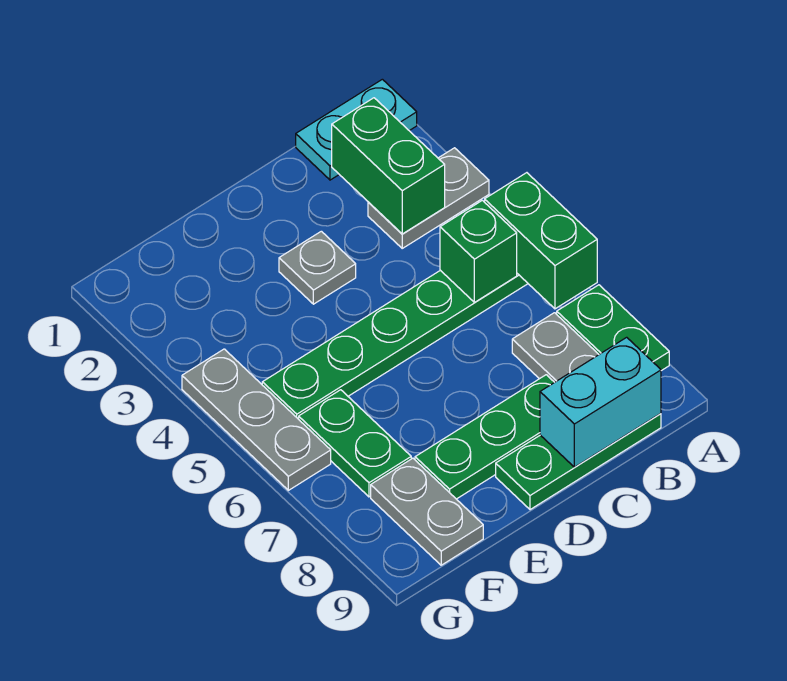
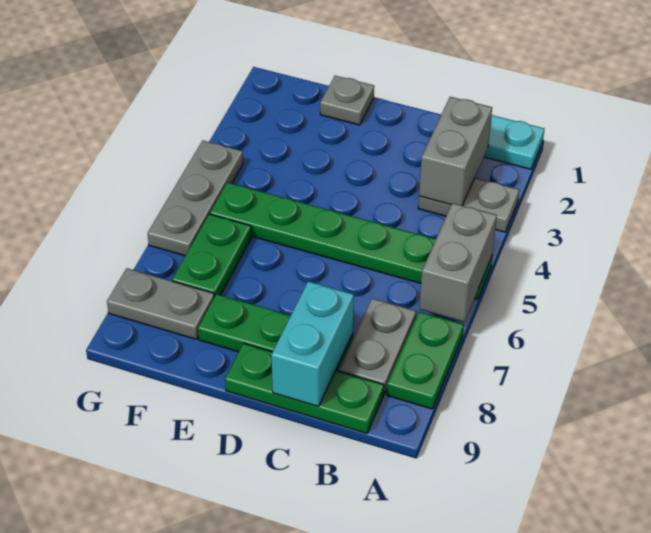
green brick A5:A6 level 2 -> grey brick A5:A6 level 2
green brick B2:B3 level 2 -> grey brick B2:B3 level 2
green brick B5 level 2 -> none
cyan brick B9:C9 level 2 -> cyan brick C8:C9 level 2
grey plate D3 level 1 -> grey plate E1 level 1
grey plate F8:F9 level 1 -> grey plate F8:G8 level 1

